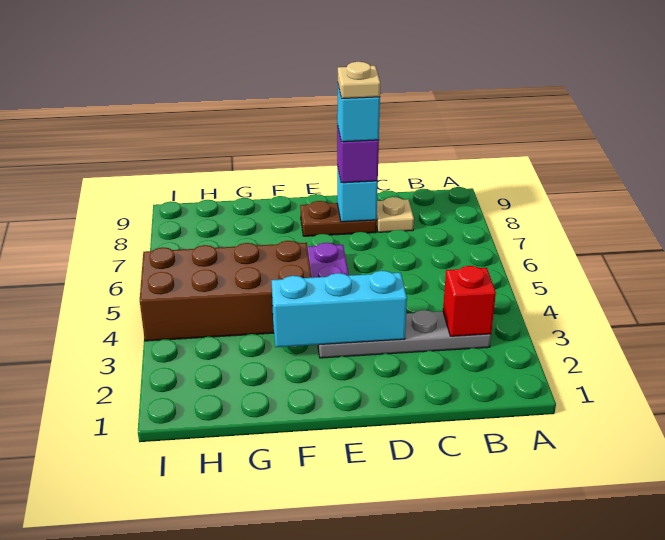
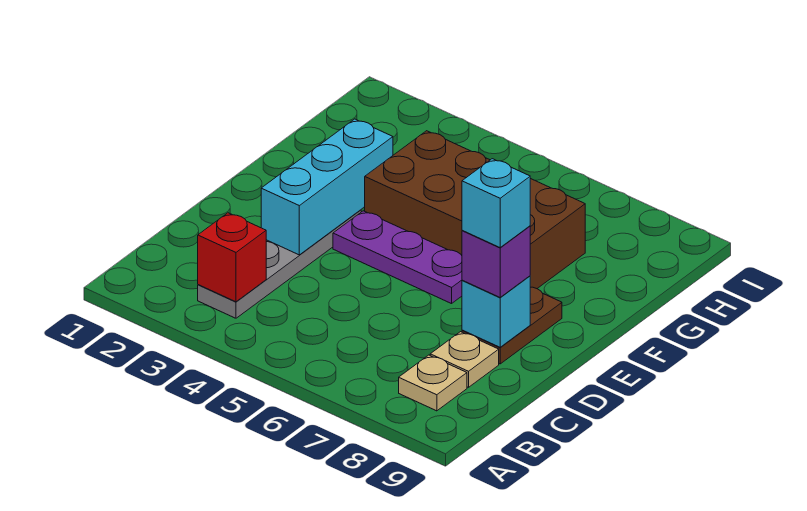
tan plate D8 level 5 -> tan plate B8 level 1
brown brick F4:I5 level 1 -> brown brick F4:G7 level 1

